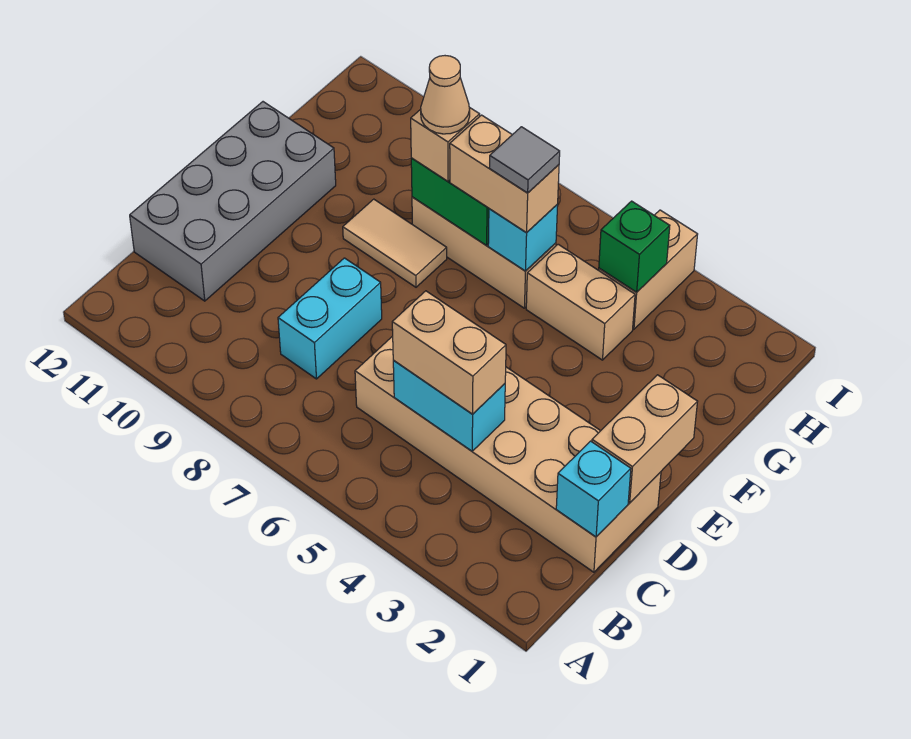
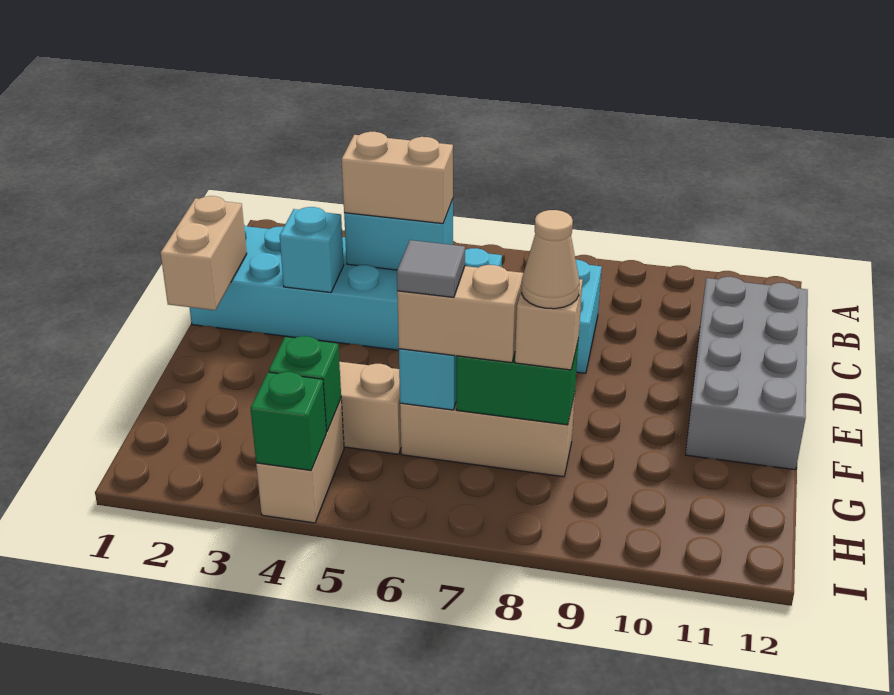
tan brick C1:D6 level 1 -> cyan brick C1:D6 level 1
cyan brick C1 level 2 -> cyan brick D3 level 2
tan tile F8:F9 level 1 -> none
none -> green brick I4 level 2

